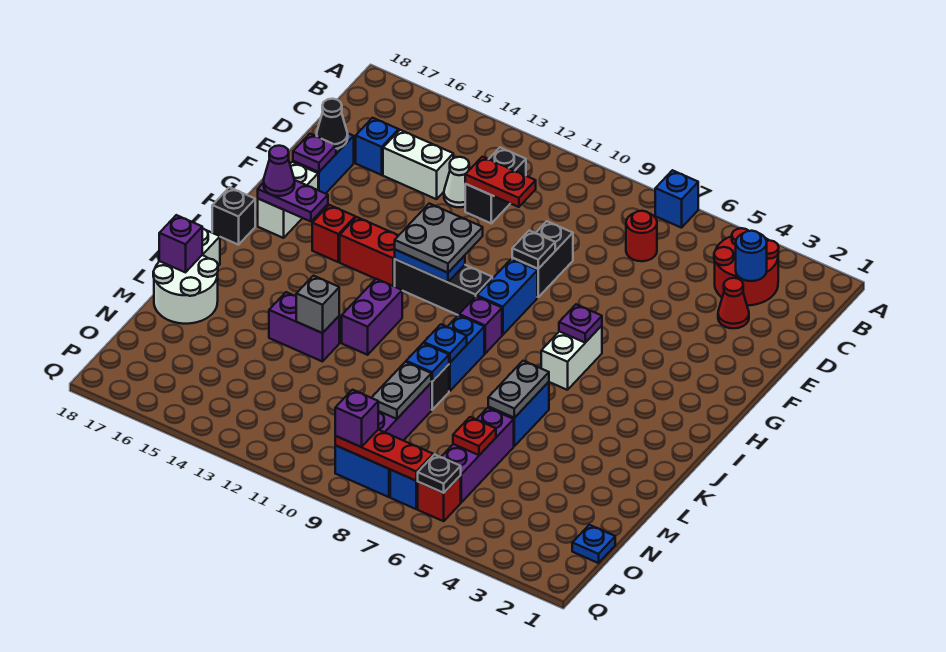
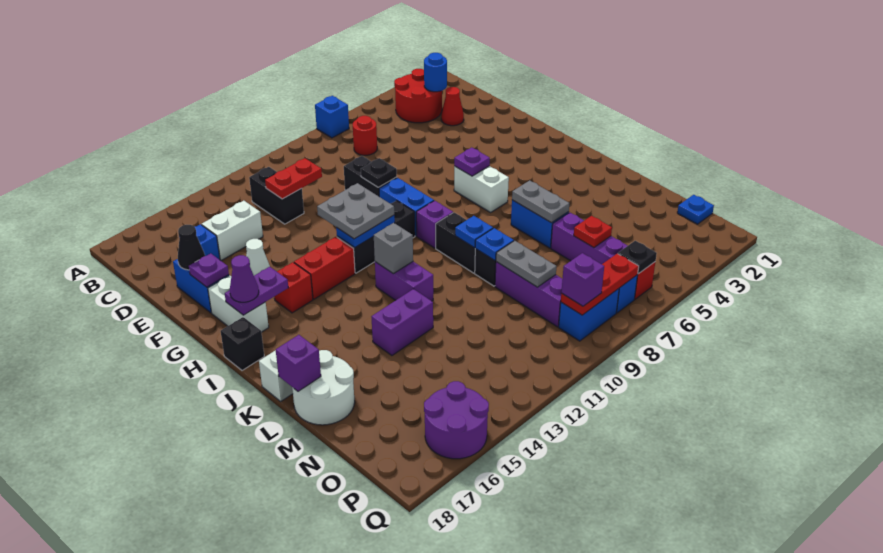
white cone D13 level 1 -> white cone F15 level 1
blue brick J9:K9 level 1 -> black brick J9:K9 level 1
grey brick L13 level 2 -> grey brick J12 level 2
none -> purple round brick P15:Q16 level 1

